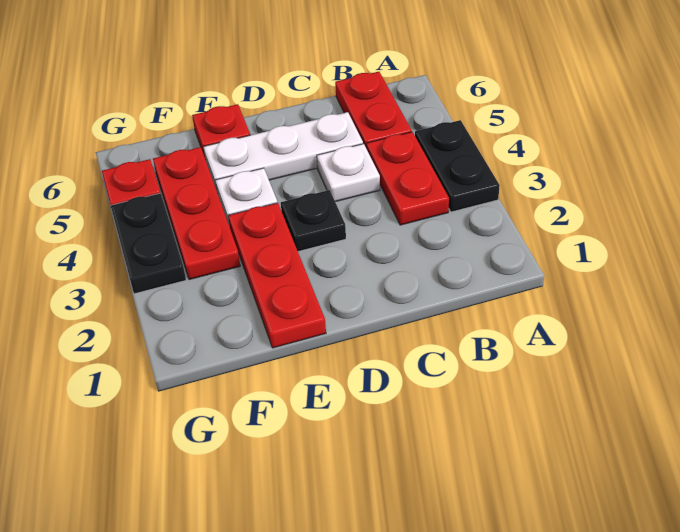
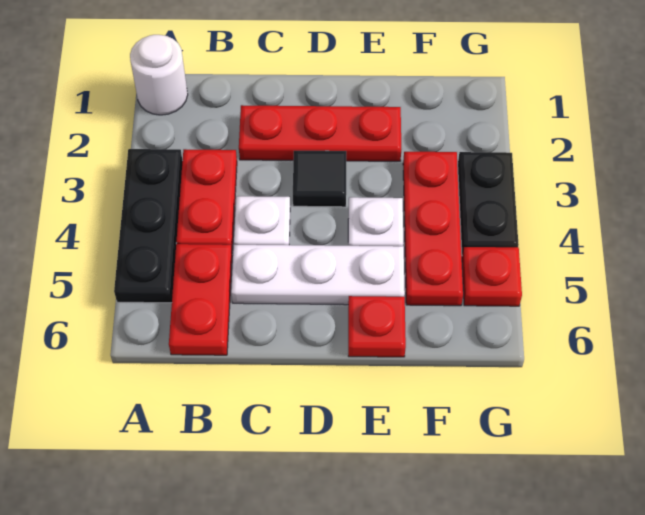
none -> white round brick A1 level 1
black plate A3:A4 level 1 -> black plate A3:A5 level 1
black plate D3 level 1 -> black tile D3 level 1
red plate E1:E3 level 1 -> red plate C2:E2 level 1

